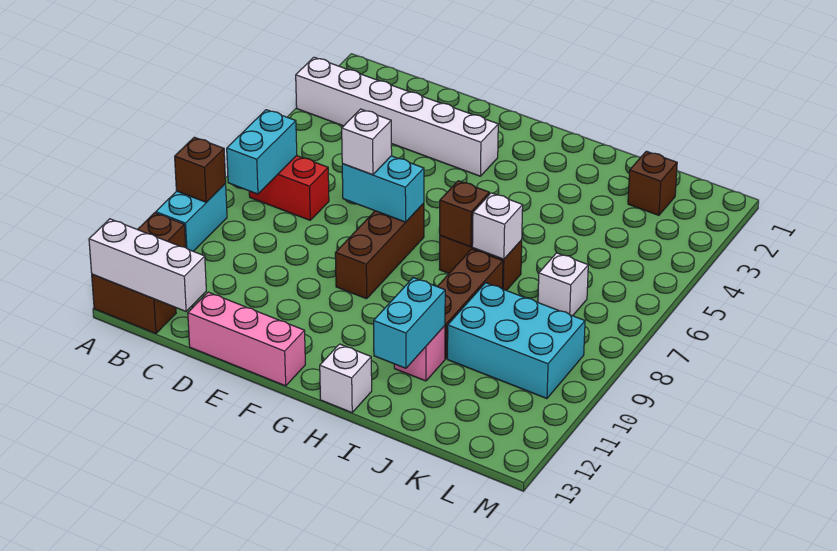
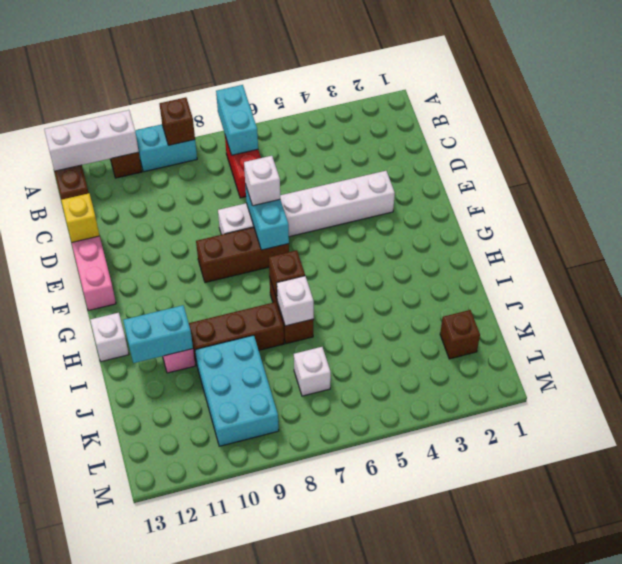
white brick A3:F3 level 1 -> white brick E3:E8 level 1
white brick A13:C13 level 2 -> white brick A11:A13 level 2
cyan brick B7:B8 level 2 -> cyan brick A7:B7 level 2
none -> yellow brick D13 level 2

